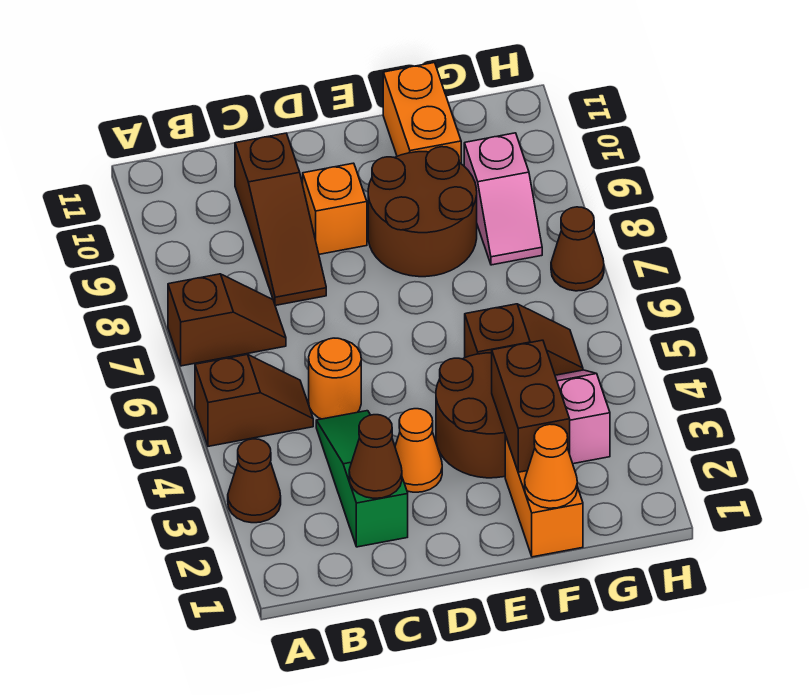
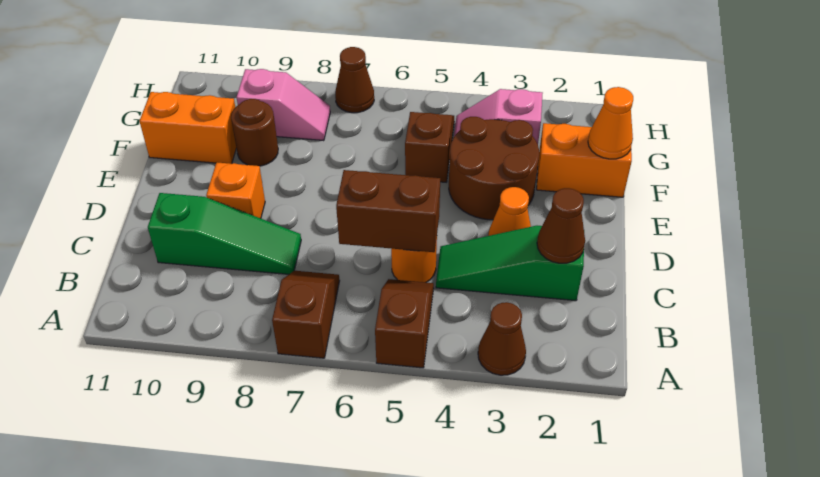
brown slope C8:C10 level 1 top 10 -> green slope C8:C10 level 1 top 10
brown round brick E8:F9 level 1 -> brown round brick F9 level 1
brown brick F2:F3 level 2 -> brown brick C5:C6 level 2

